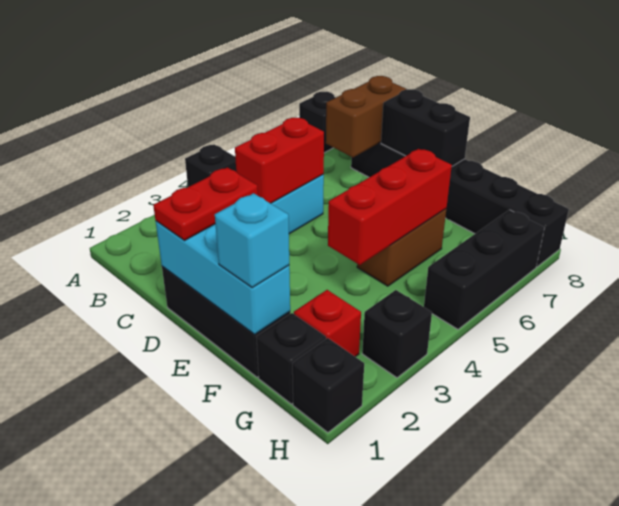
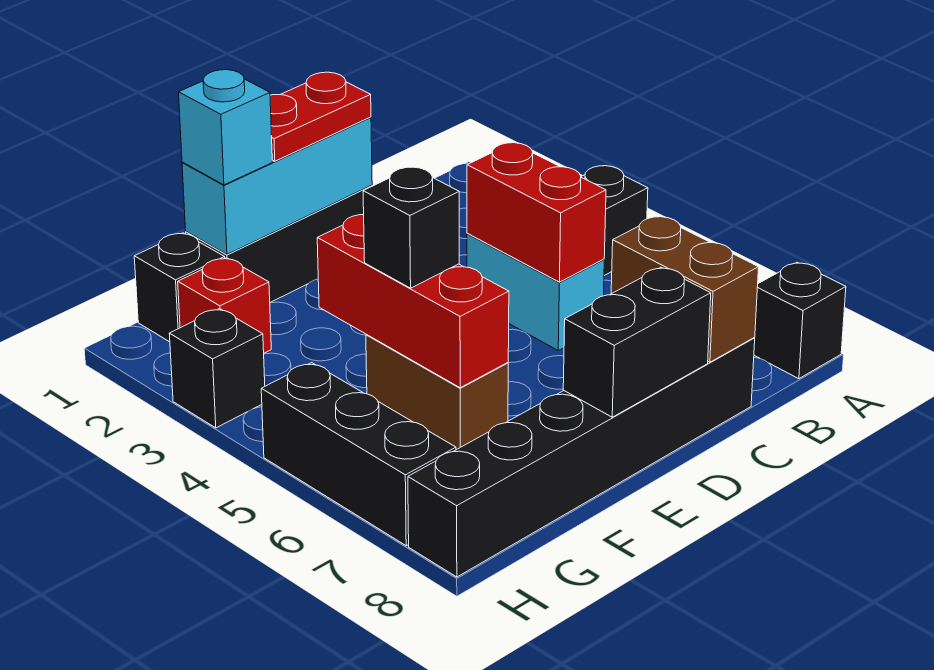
red plate D1:D2 level 3 -> red plate D1:E1 level 3
black brick H1 level 1 -> black brick F5 level 3

